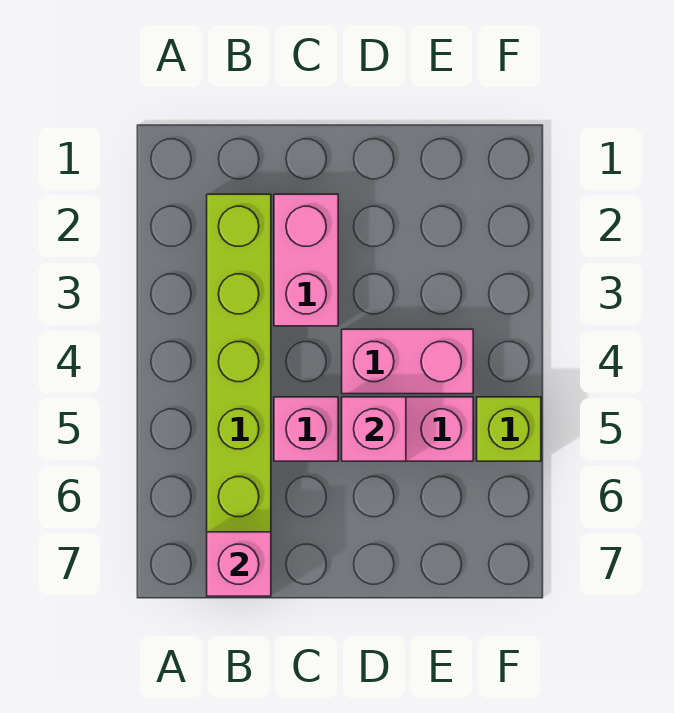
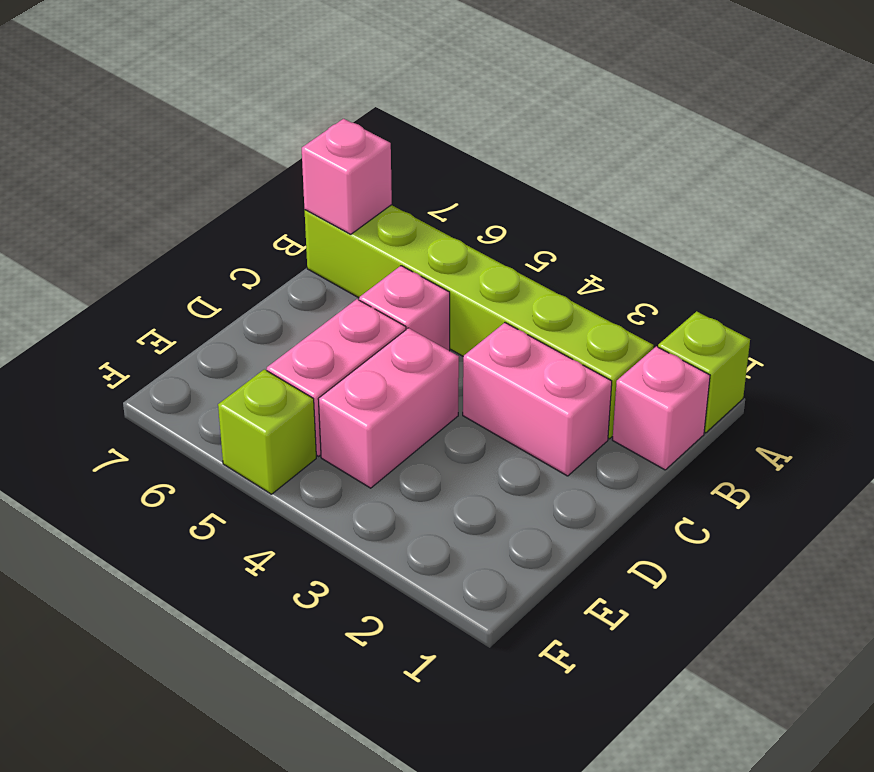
none -> lime brick A1 level 1
pink brick D5 level 2 -> pink brick B1 level 1

